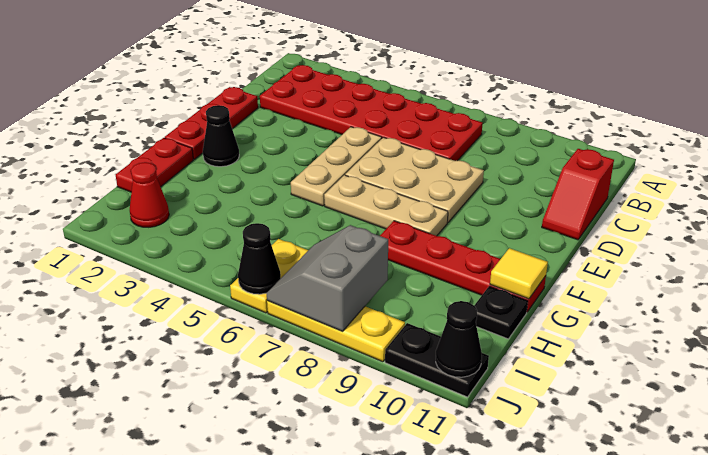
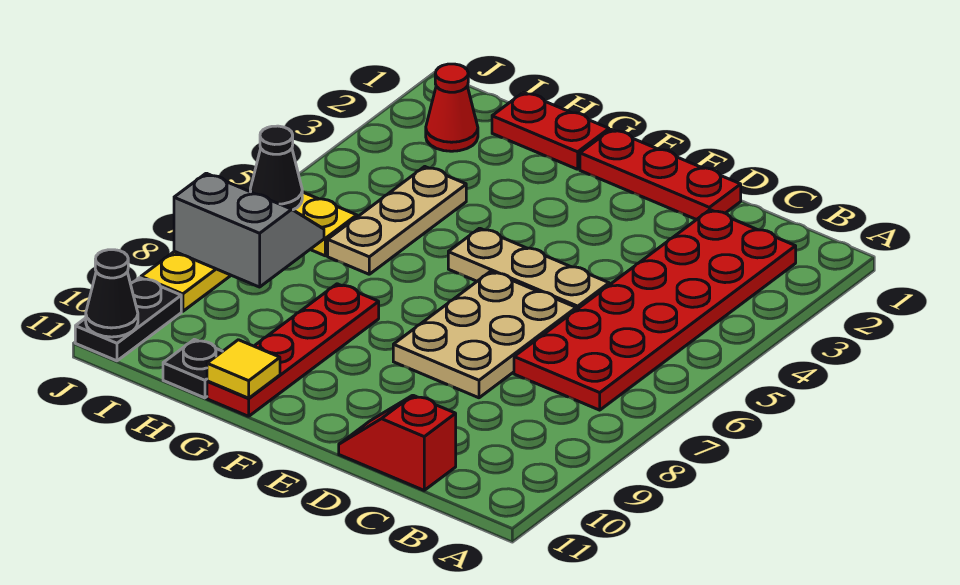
black cone F2 level 1 -> none
tan plate F6:F8 level 1 -> tan plate H4:H6 level 1

